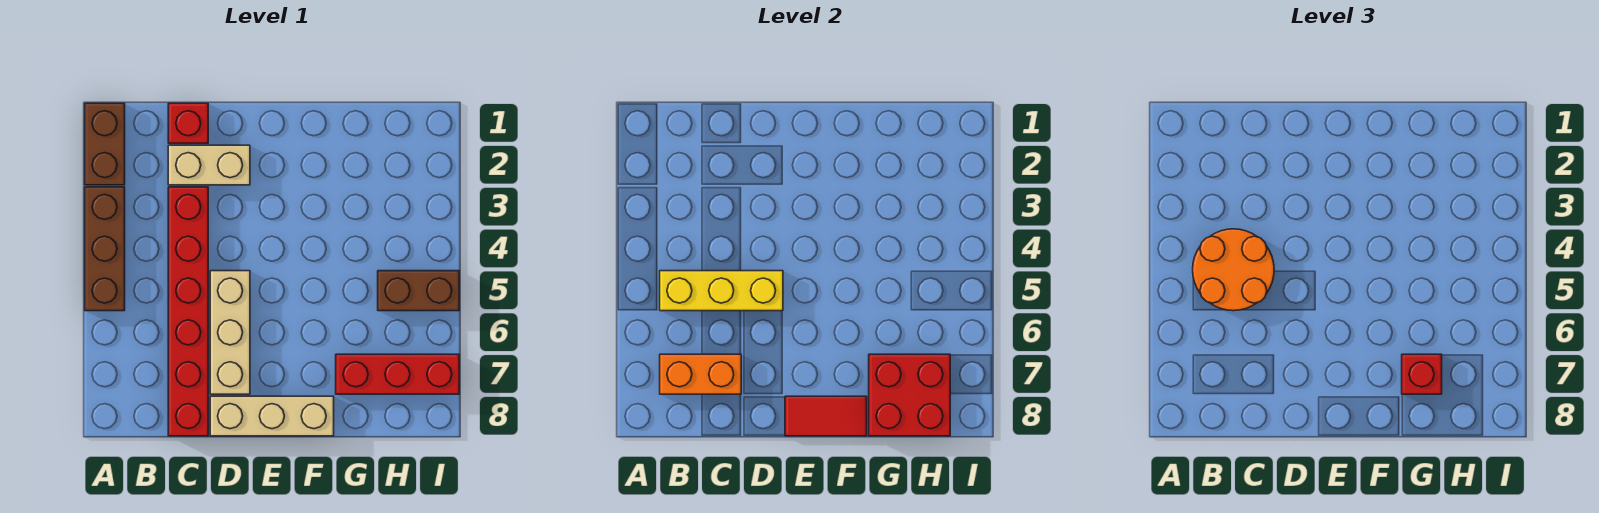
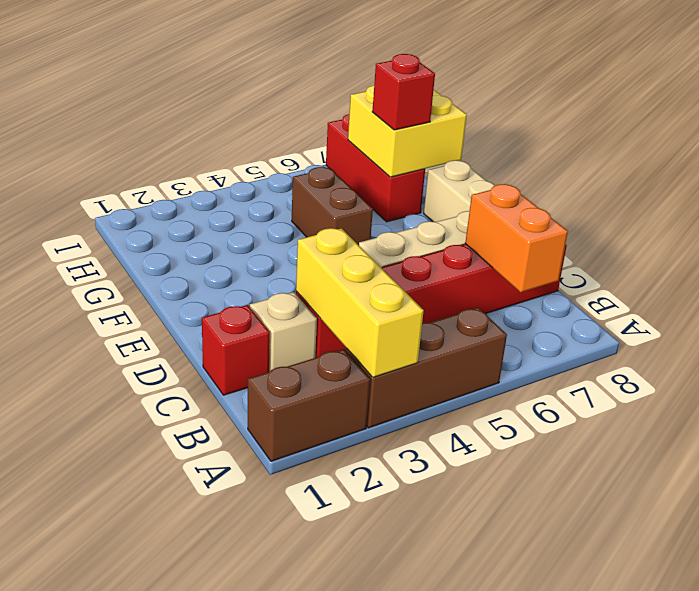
orange round brick B4:C5 level 3 -> none
yellow brick B5:D5 level 2 -> yellow brick A3:C3 level 2
tan brick C2:D2 level 1 -> tan brick C2 level 1
red tile E8:F8 level 2 -> none
red brick G7:H8 level 2 -> yellow brick G7:H8 level 2
brown brick H5:I5 level 1 -> brown brick F5:G5 level 1

